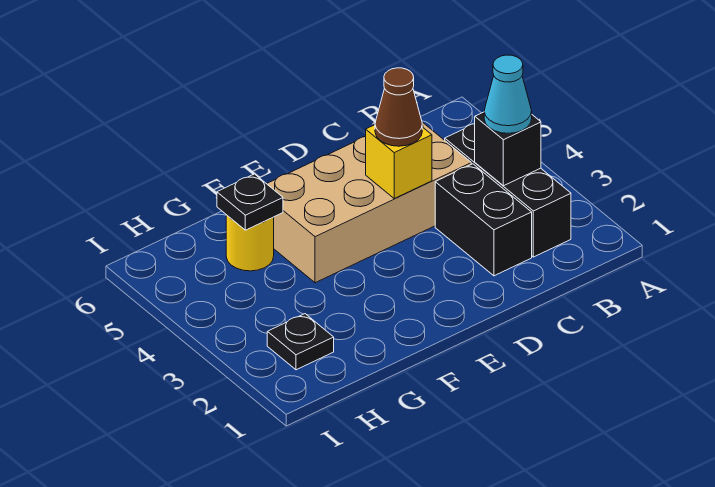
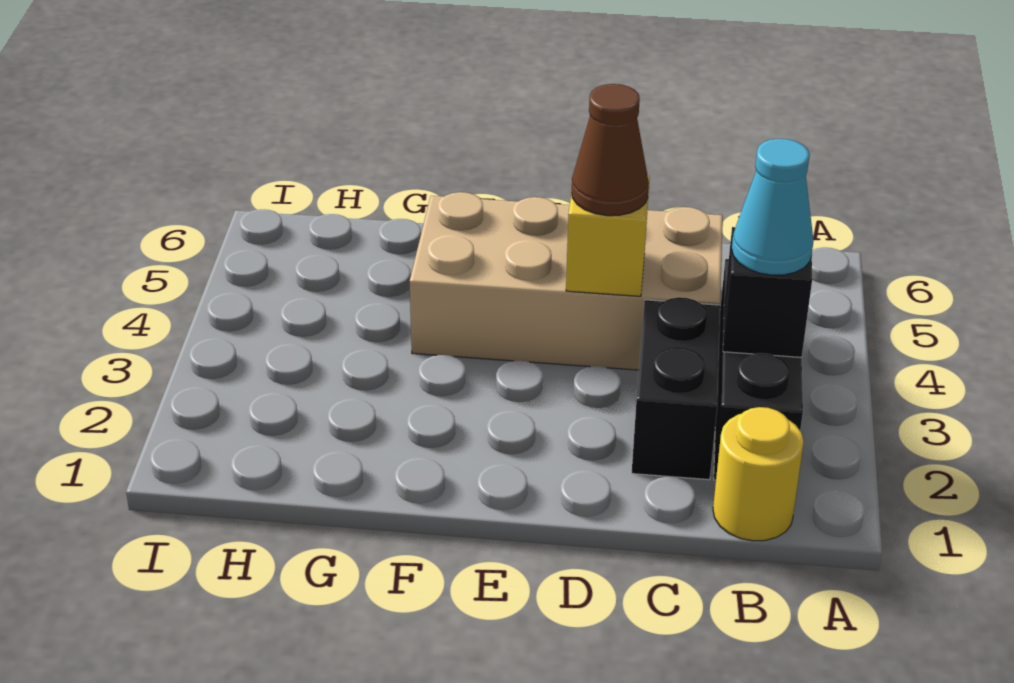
yellow round brick G5 level 1 -> yellow round brick B1 level 1
black plate G5 level 2 -> none
black plate H2 level 1 -> none

